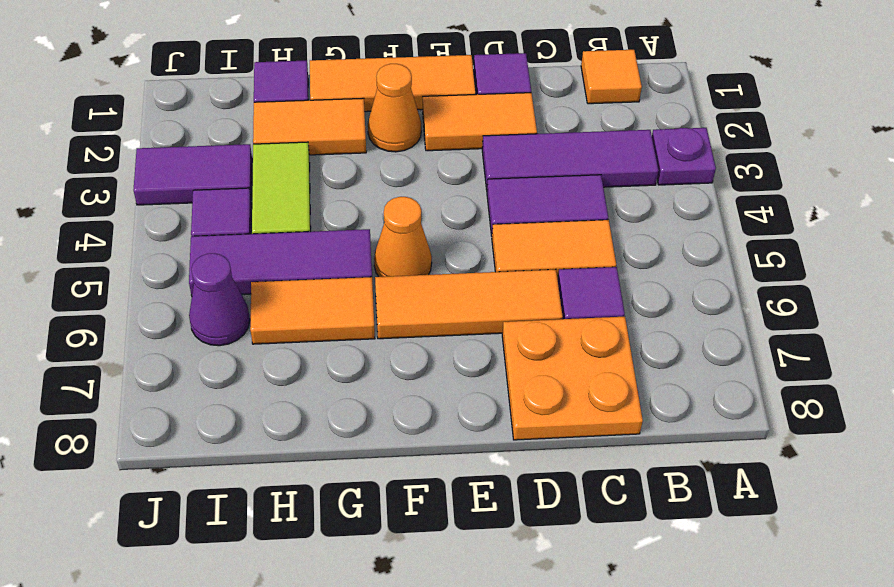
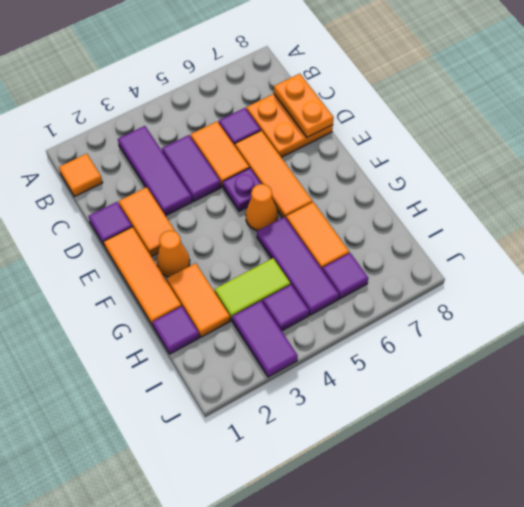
purple plate A3 level 1 -> purple plate E5 level 1
none -> orange plate C8:D8 level 2
purple cone I6 level 1 -> purple tile I6 level 1

